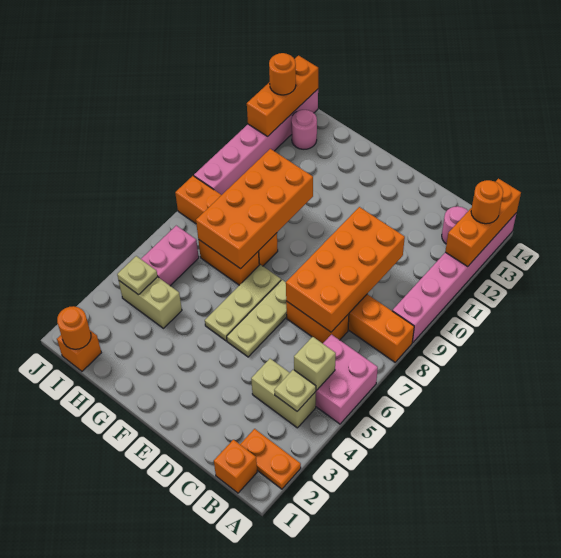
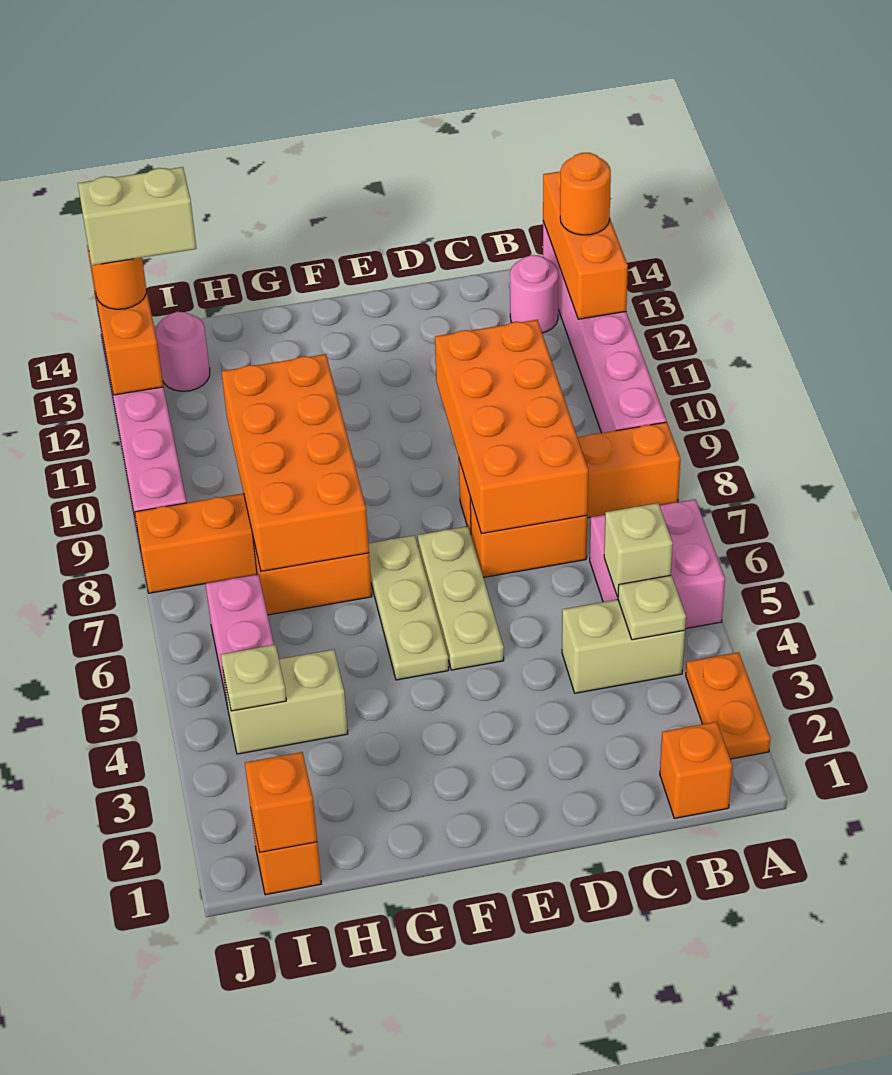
orange plate A2:B2 level 1 -> orange plate A2:A3 level 1
orange round brick I1 level 2 -> orange brick I1 level 2
none -> tan brick I13:J13 level 4

